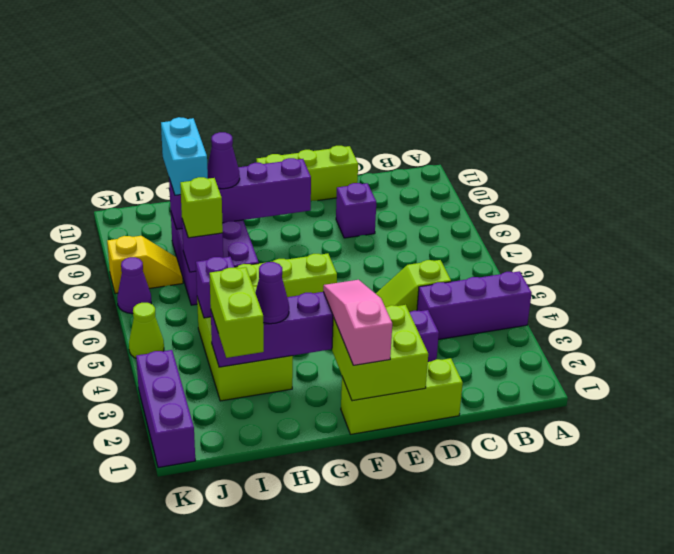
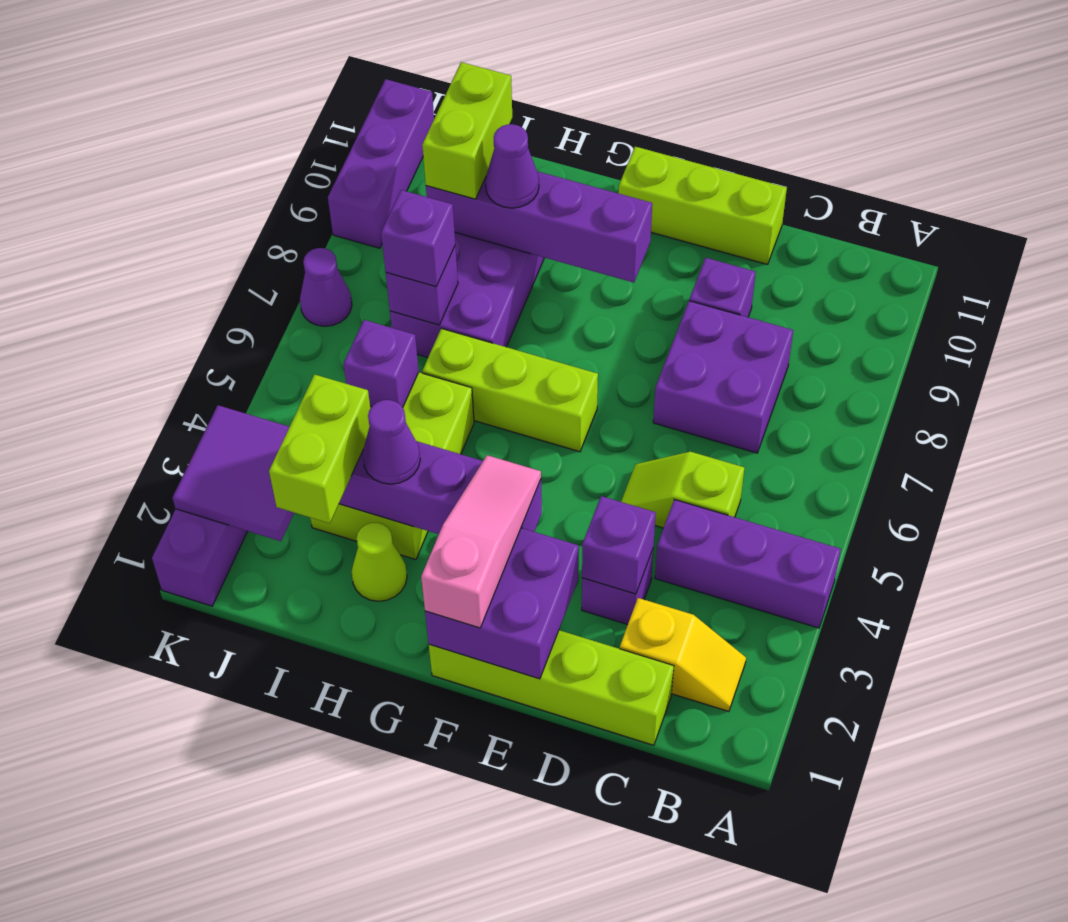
none -> purple brick C7:D8 level 1
lime brick D1:F1 level 1 -> lime brick C1:F1 level 1
none -> purple brick D3 level 2
lime brick E1:F2 level 2 -> purple brick E1:F2 level 2
lime brick I7 level 3 -> purple brick I7 level 3
cyan brick I9:I10 level 3 -> lime brick I9:I10 level 3
none -> purple tile J2:K3 level 2
yellow slope J8:K8 level 1 top K -> yellow slope B2:C2 level 1 top C
lime cone K5 level 1 -> lime cone H2 level 1
none -> purple brick K9:K11 level 1

